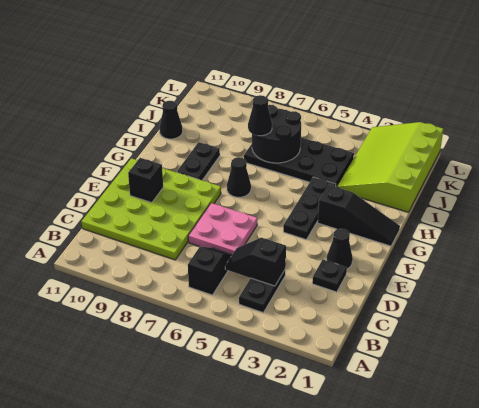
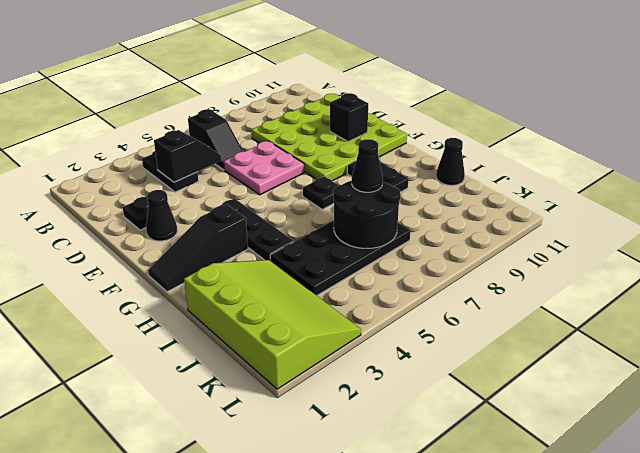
black cone G7 level 1 -> black plate G7 level 1

